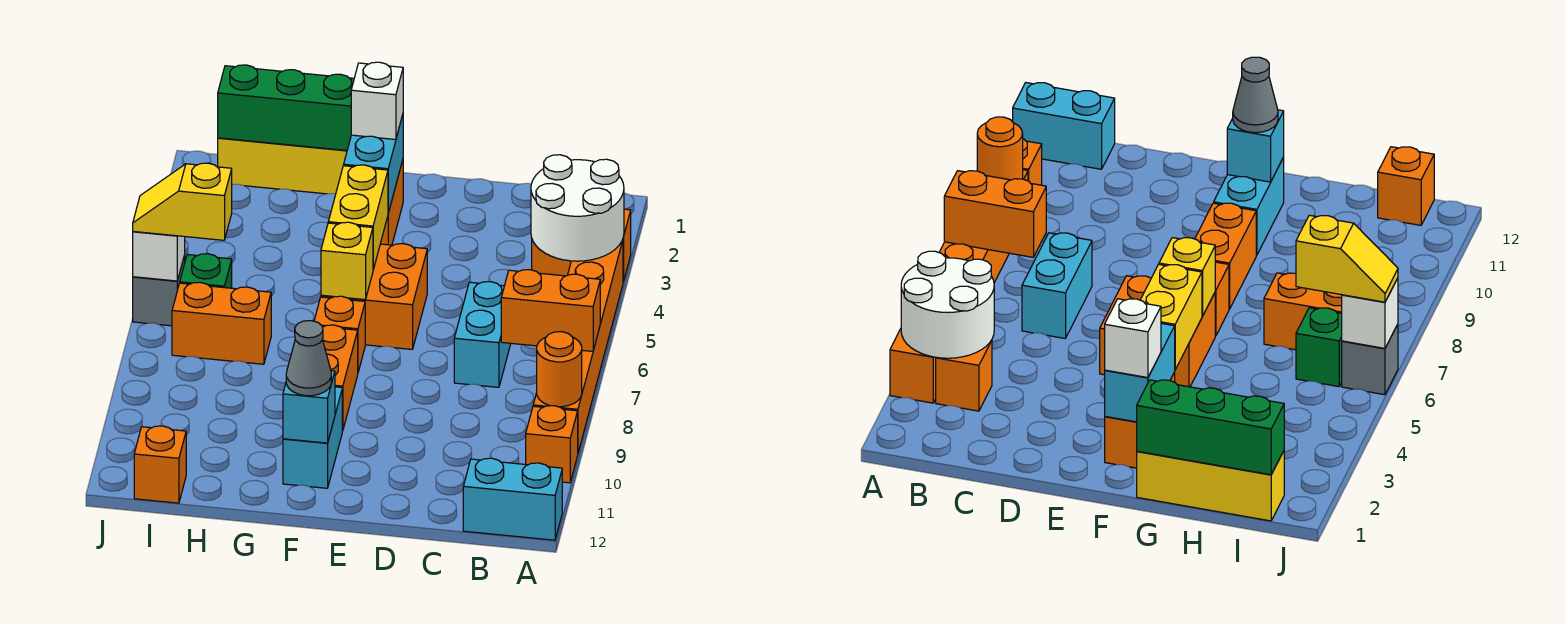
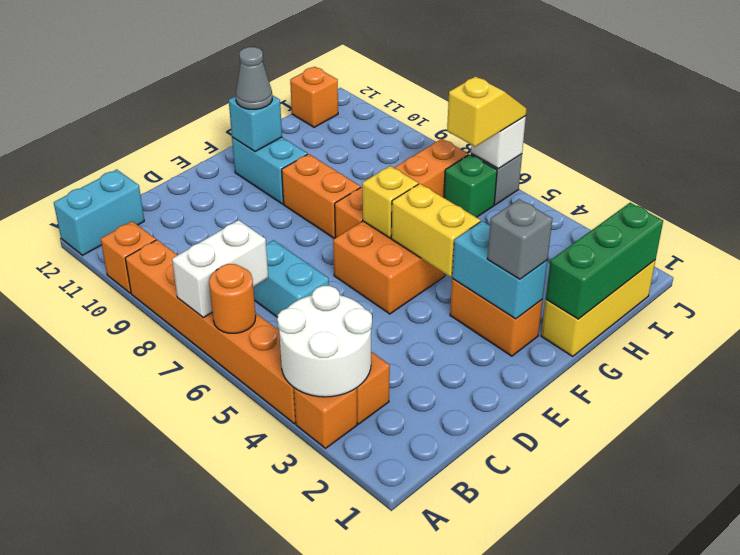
orange brick A7:B7 level 2 -> white brick A7:B7 level 2
orange round brick A9 level 2 -> orange round brick A6 level 2
white brick F2 level 3 -> grey brick F2 level 3

